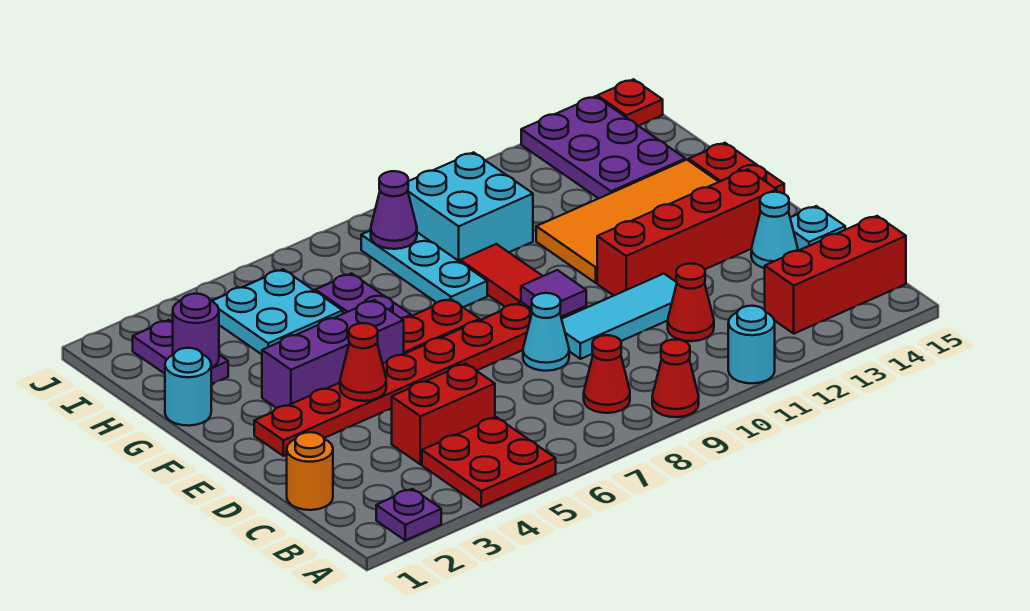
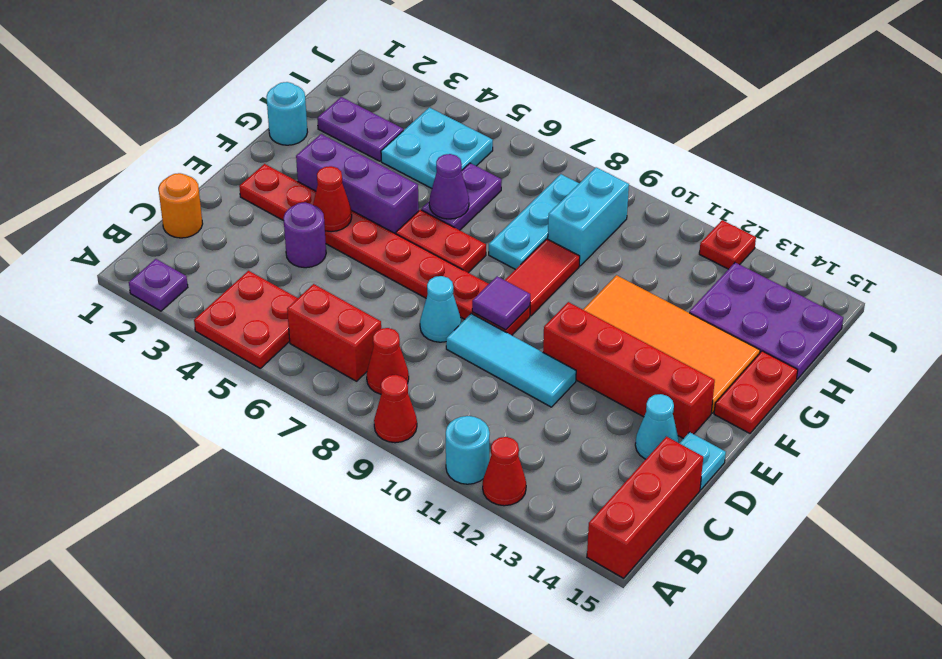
red brick B13:B15 level 1 -> red brick A15:C15 level 1
red brick C4:C5 level 1 -> red brick B6:B7 level 1
red cone C11 level 1 -> red cone A12 level 1
purple plate H2:I2 level 1 -> purple plate H2:H3 level 1
purple round brick H2 level 2 -> purple round brick D4 level 1
cyan brick H9:I10 level 1 -> cyan brick H9:I9 level 1
purple plate H13:J14 level 1 -> purple plate H13:I15 level 1
purple cone I8 level 2 -> purple cone G6 level 2
red plate J15 level 1 -> red plate J12 level 1

